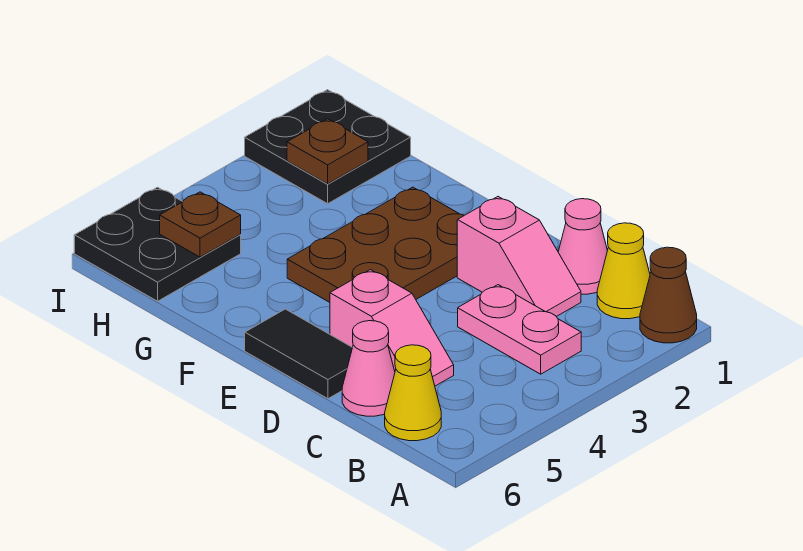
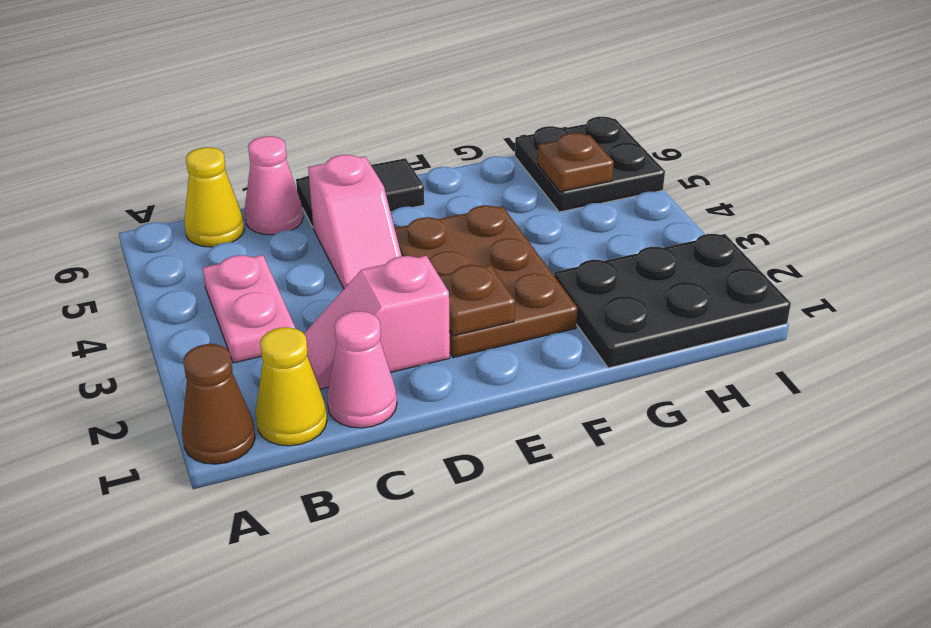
pink plate B3:C3 level 1 -> pink plate B3:B4 level 1
pink slope C5:D5 level 1 top D -> pink slope D4:D5 level 1 top 5
black plate H1:I2 level 1 -> black plate G1:I2 level 1
brown plate H2 level 2 -> brown plate E2 level 2

